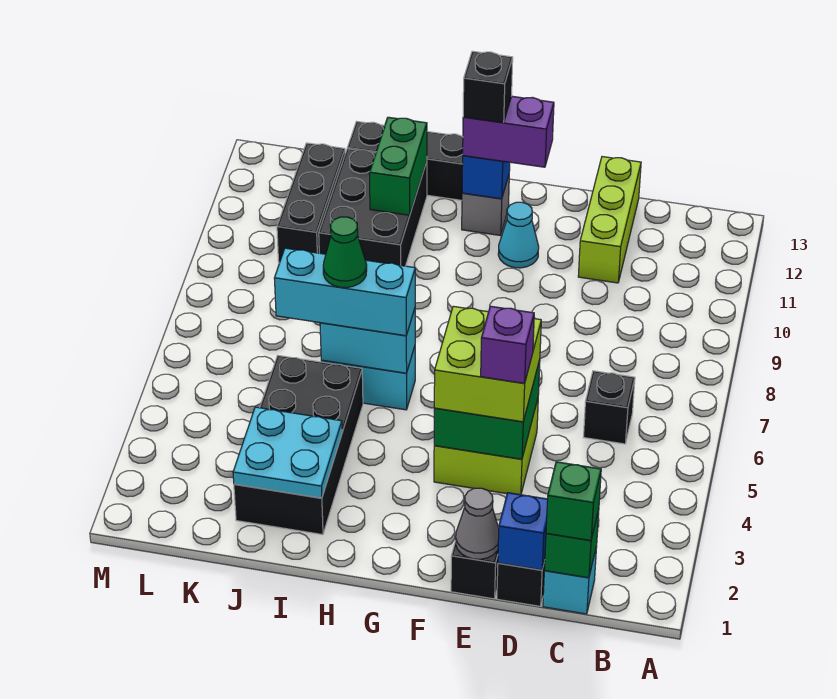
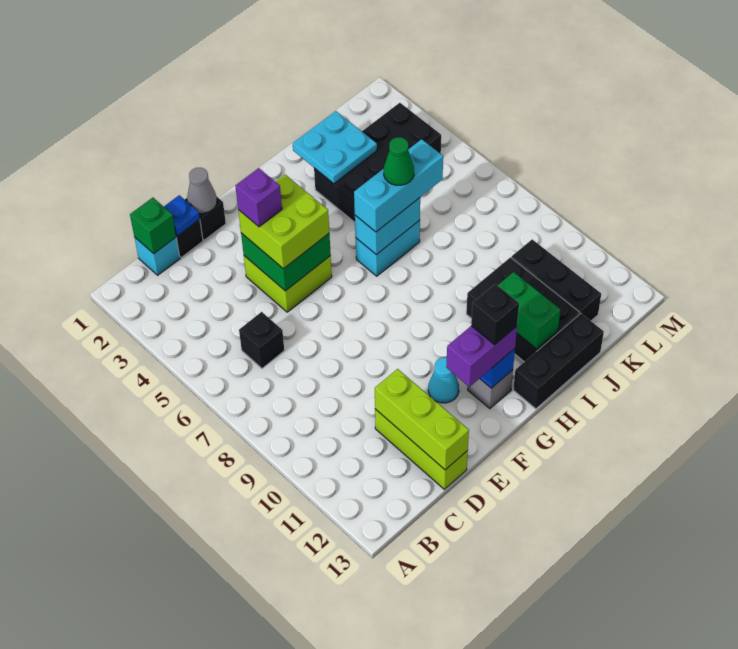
green brick C1 level 3 -> none
blue brick D1 level 2 -> blue plate D1 level 2
none -> lime brick D11:D13 level 2
black brick I2:J5 level 1 -> black brick I3:L4 level 1

